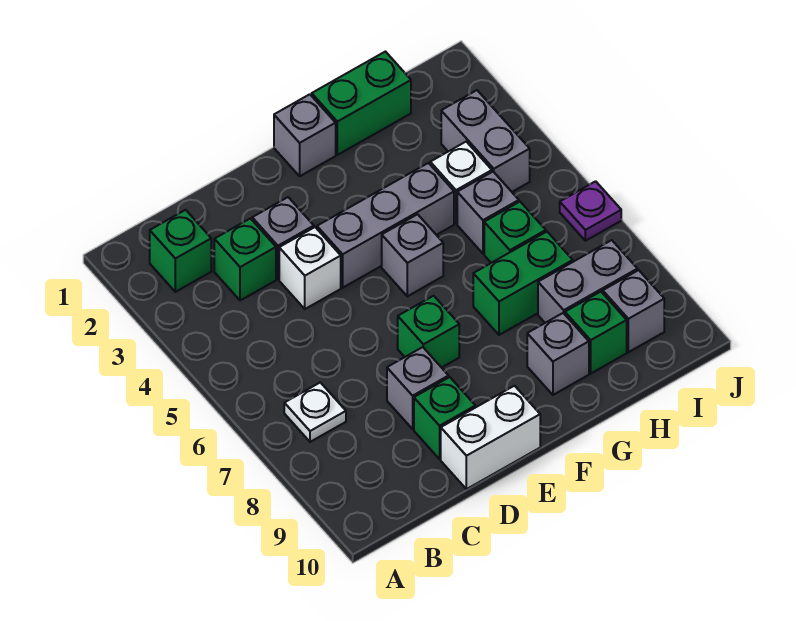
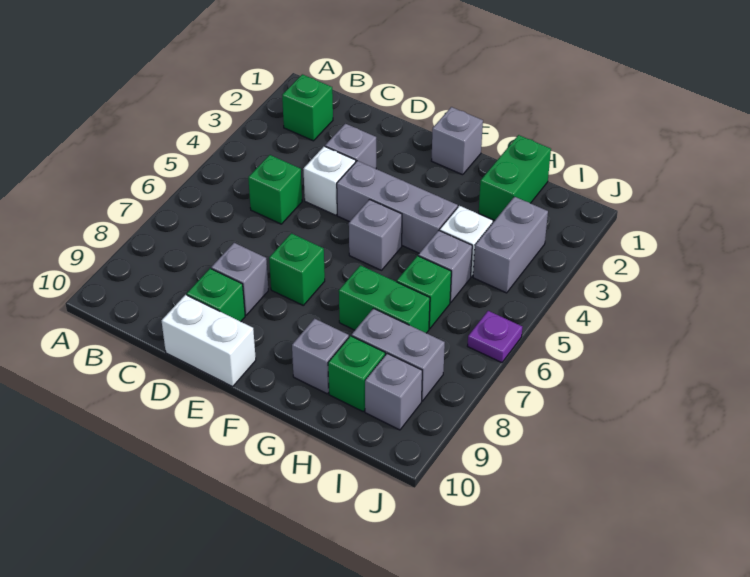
white plate B7 level 1 -> none
green brick C3 level 1 -> green brick C5 level 1
green brick G1:H1 level 1 -> green brick H1:H2 level 1

